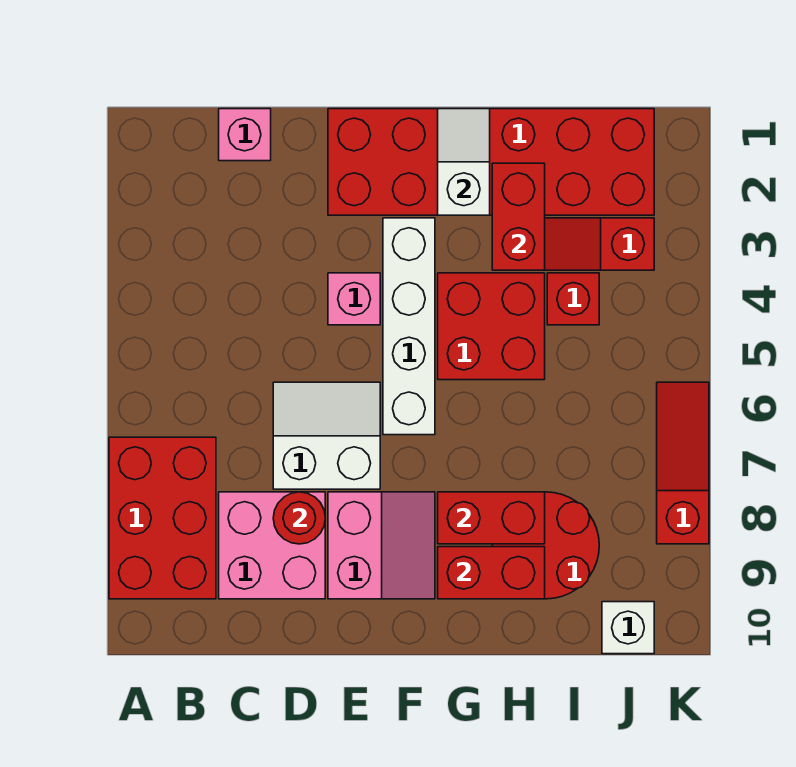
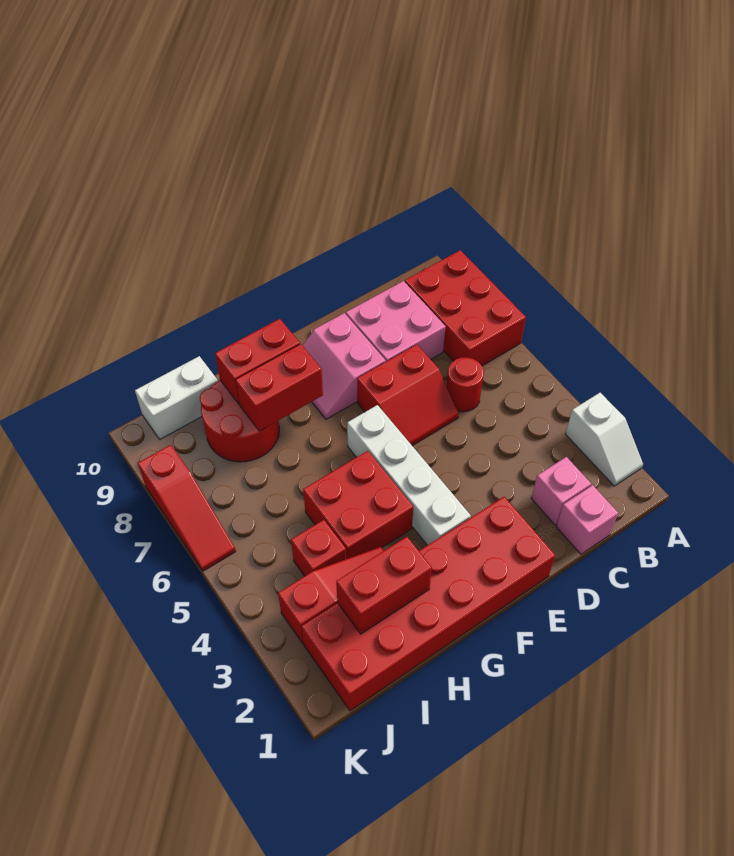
white slope D6:E7 level 1 top 7 -> red slope D6:E7 level 1 top 7
red round brick D8 level 2 -> red round brick C6 level 1
pink brick E4 level 1 -> pink brick C2 level 1
white slope G1:G2 level 2 top 2 -> white slope A2:A3 level 1 top 3
red brick H2:H3 level 2 -> red brick H2:I2 level 2
white brick J10 level 1 -> white brick I10:J10 level 1

